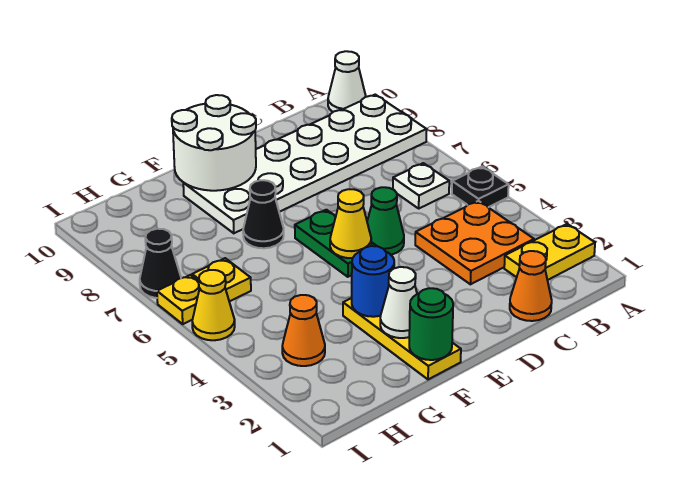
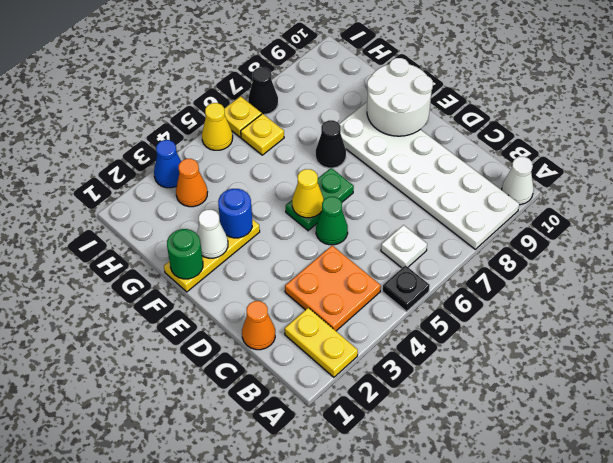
none -> blue cone I3 level 1

